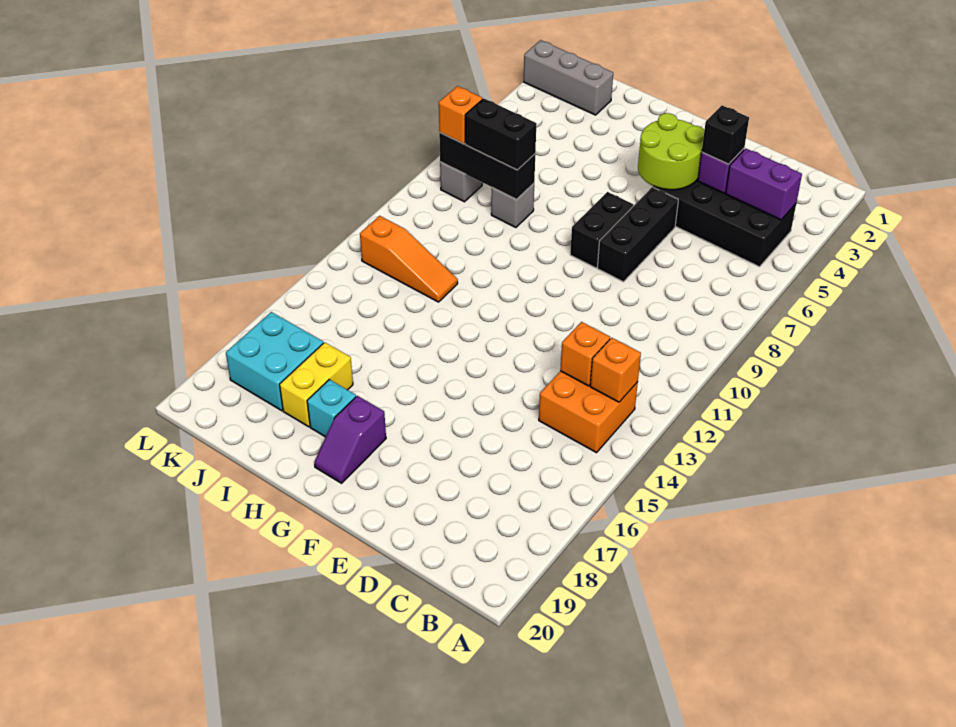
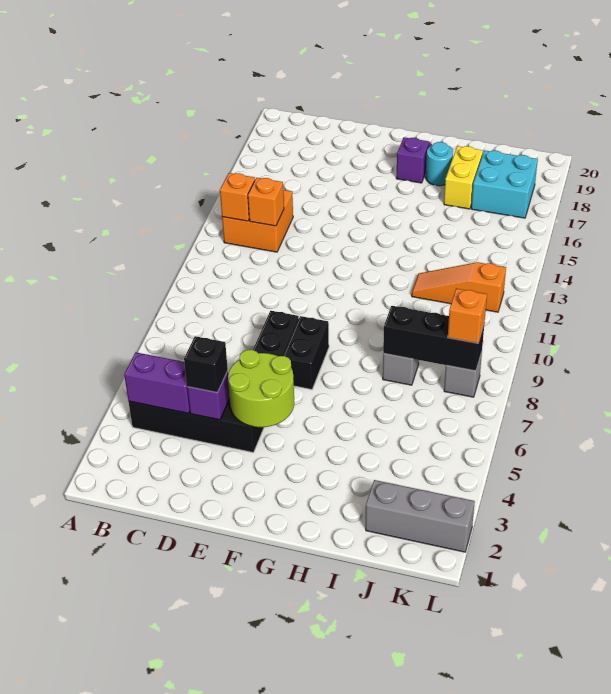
cyan brick H18 level 1 -> cyan round brick H18 level 1
black brick I8:J8 level 3 -> none

